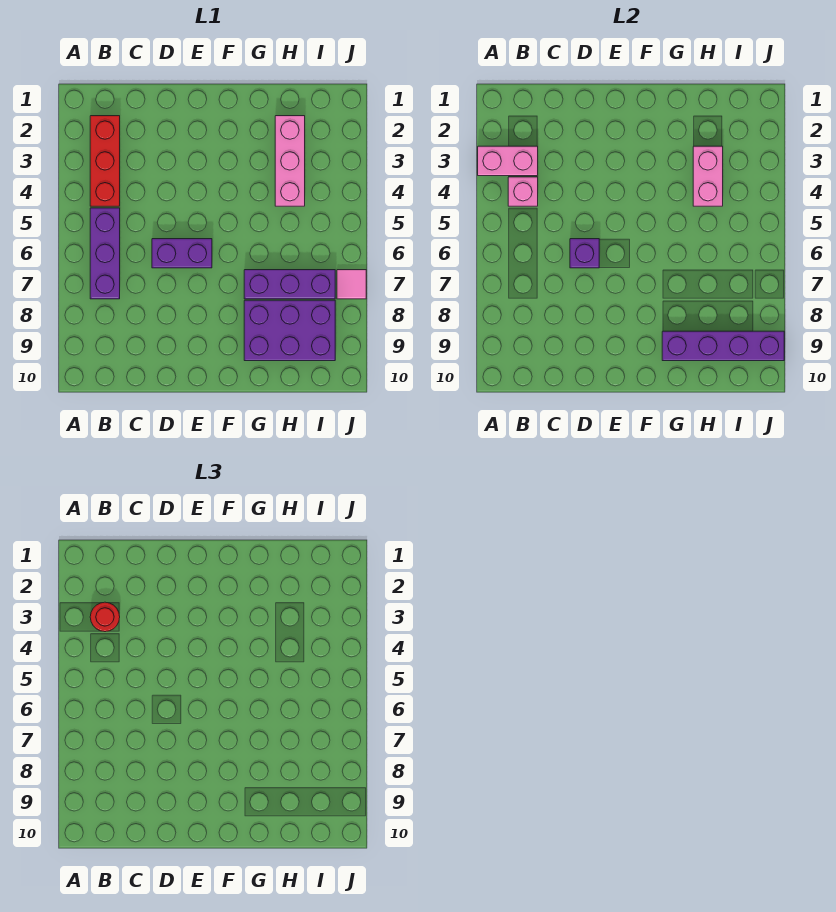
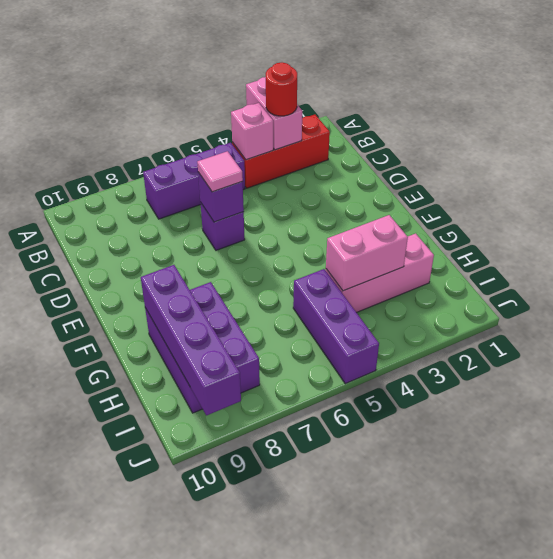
purple brick D6:E6 level 1 -> purple brick D6 level 1
purple brick G7:I7 level 1 -> purple brick H5:J5 level 1
pink tile J7 level 1 -> pink tile D6 level 3

